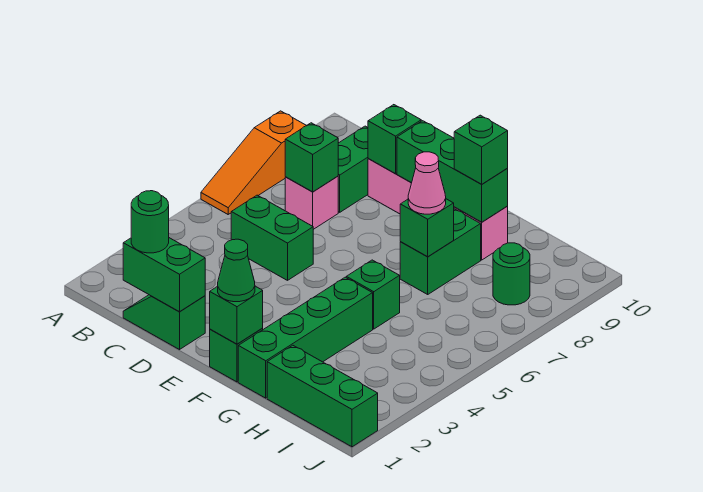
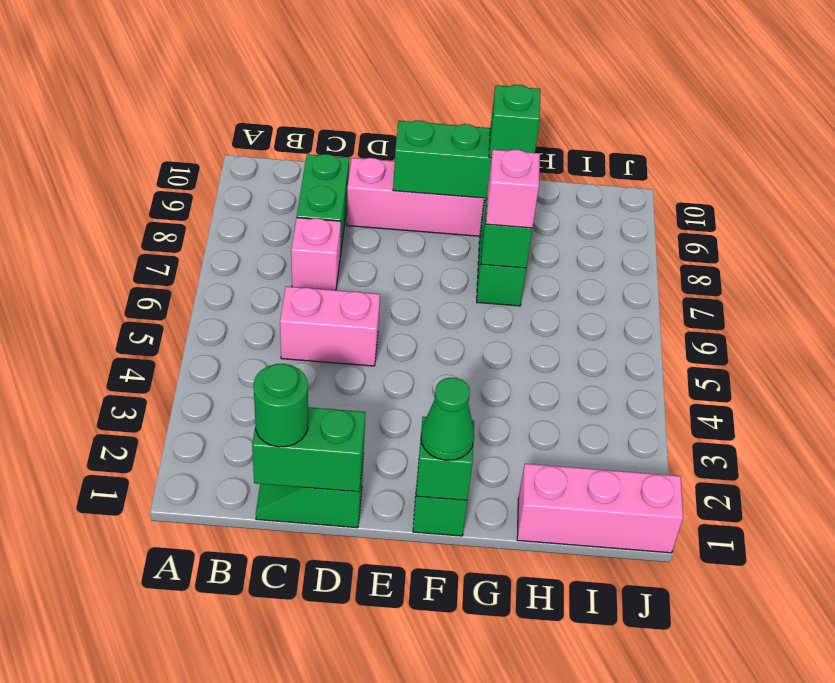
orange slope A6:A8 level 1 top 8 -> none
green brick C5:D5 level 1 -> pink brick C5:D5 level 1
green brick C7 level 2 -> none
green brick D9 level 2 -> none
green brick G1:G4 level 1 -> none
green brick G5 level 1 -> none
pink cone G7 level 3 -> pink brick G7 level 3
green brick H1:J1 level 1 -> pink brick H1:J1 level 1
green round brick I8 level 1 -> none

